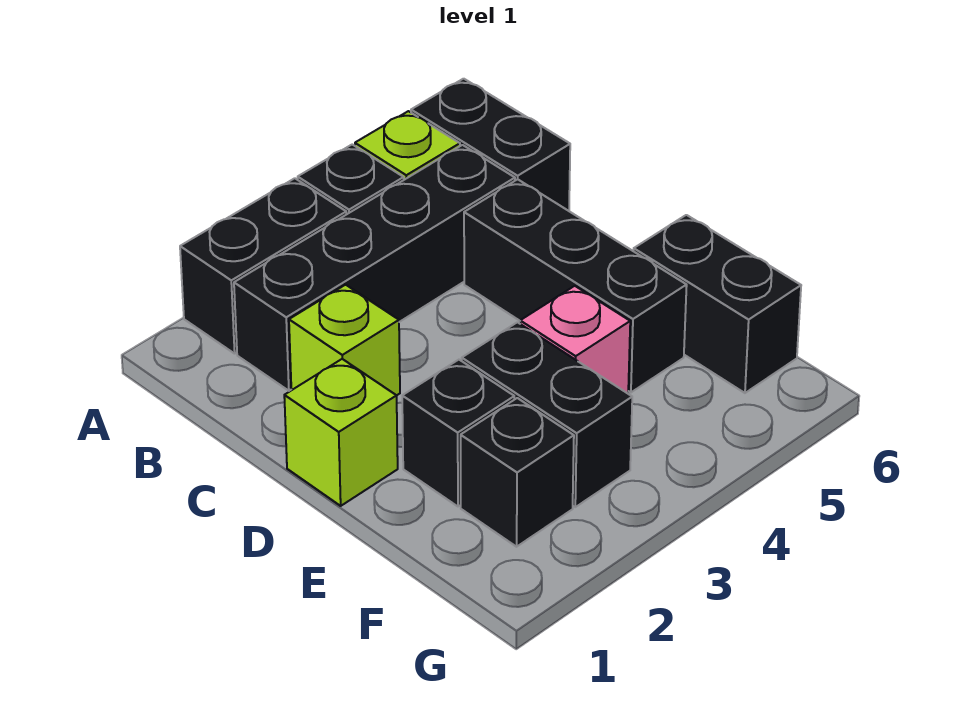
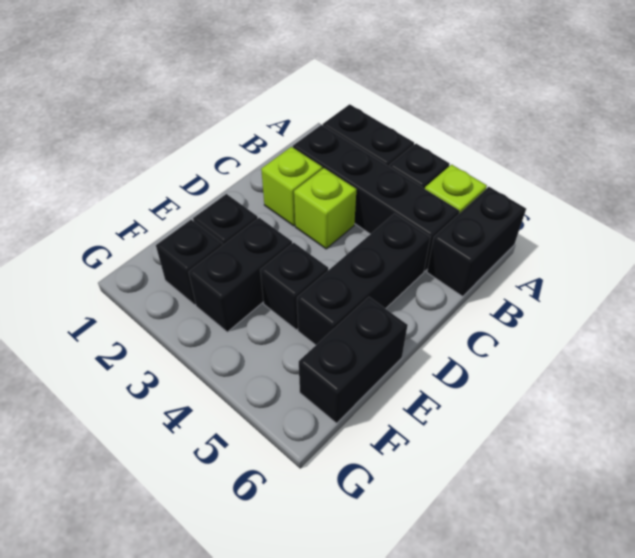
lime brick D1 level 1 -> lime brick C3 level 1
pink brick E4 level 1 -> black brick E4 level 1

